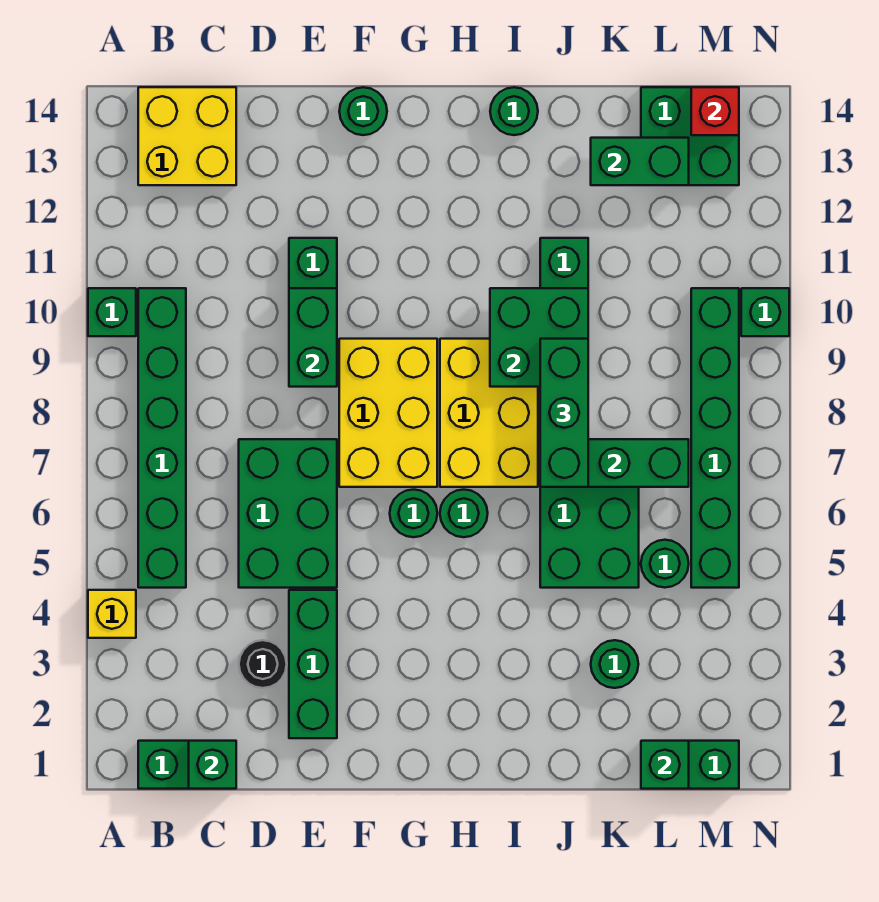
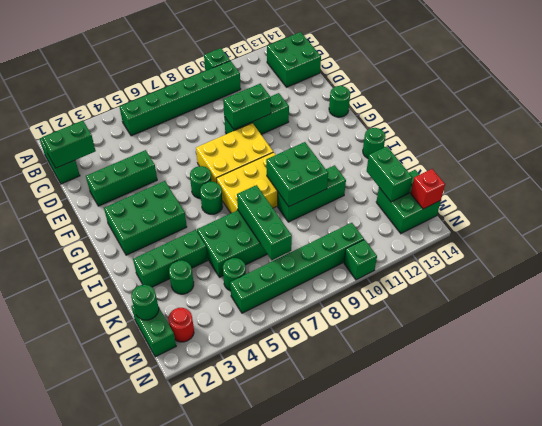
yellow brick A4 level 1 -> none
yellow brick B13:C14 level 1 -> green brick B13:C14 level 1
green brick C1 level 2 -> green brick C1:C2 level 2
black round brick D3 level 1 -> none
green brick D5:E7 level 1 -> green brick G2:H4 level 1
green brick J7:J9 level 3 -> green brick J2:J4 level 1
green brick L1 level 2 -> green round brick L1 level 2
none -> red round brick M2 level 1

